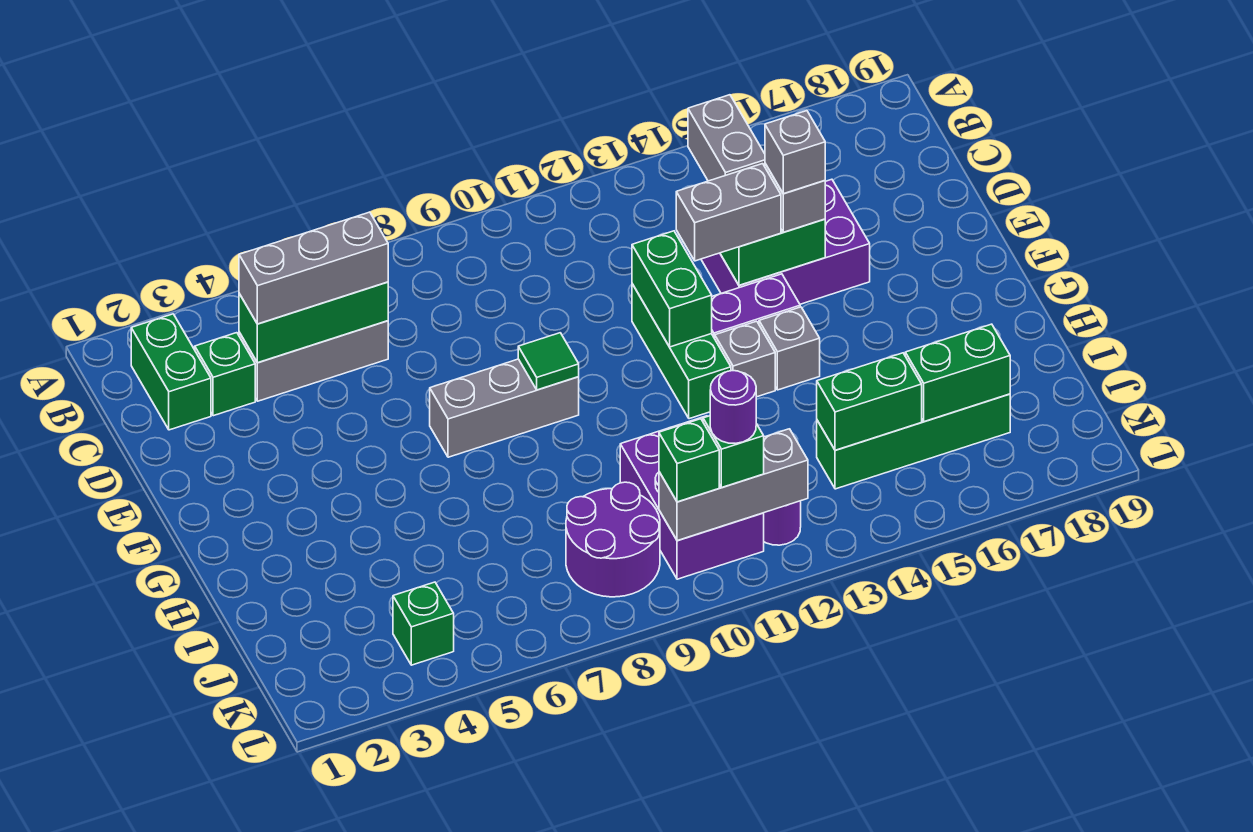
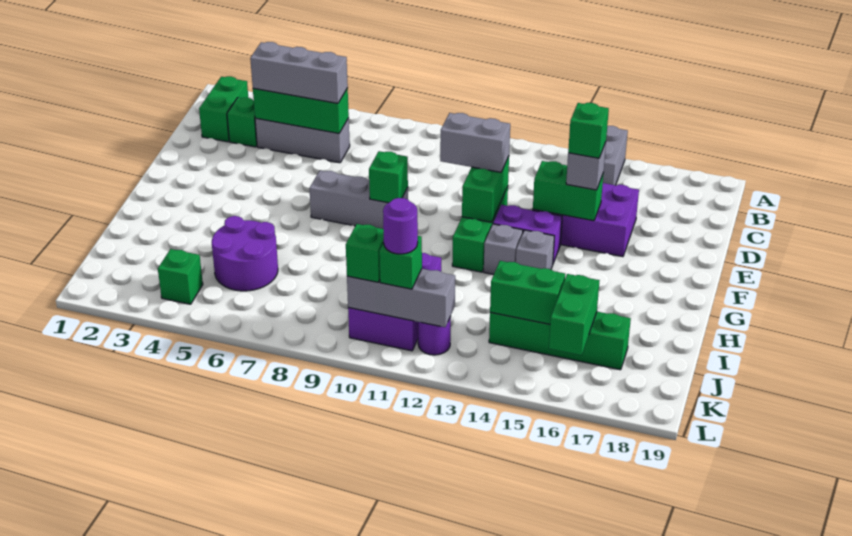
grey brick E13:E14 level 3 -> grey brick E11:E12 level 3
grey brick E15 level 4 -> green brick E15 level 4
green tile F9 level 2 -> green brick F9 level 2
purple round brick J8:K9 level 1 -> purple round brick I5:J6 level 1
green brick J16:J17 level 2 -> green brick J16:K16 level 2

